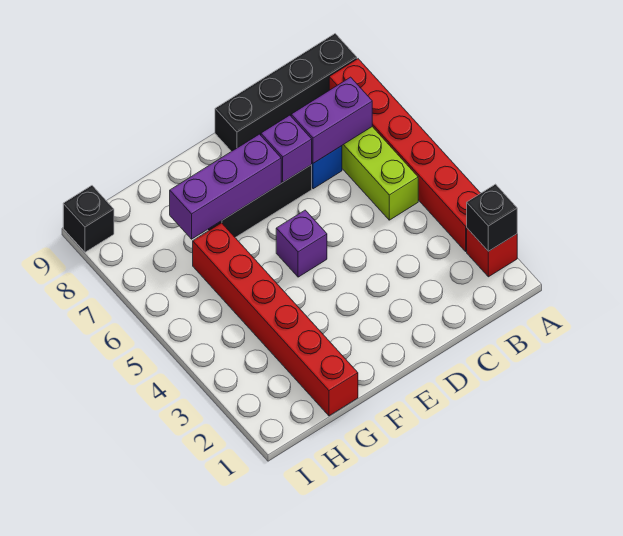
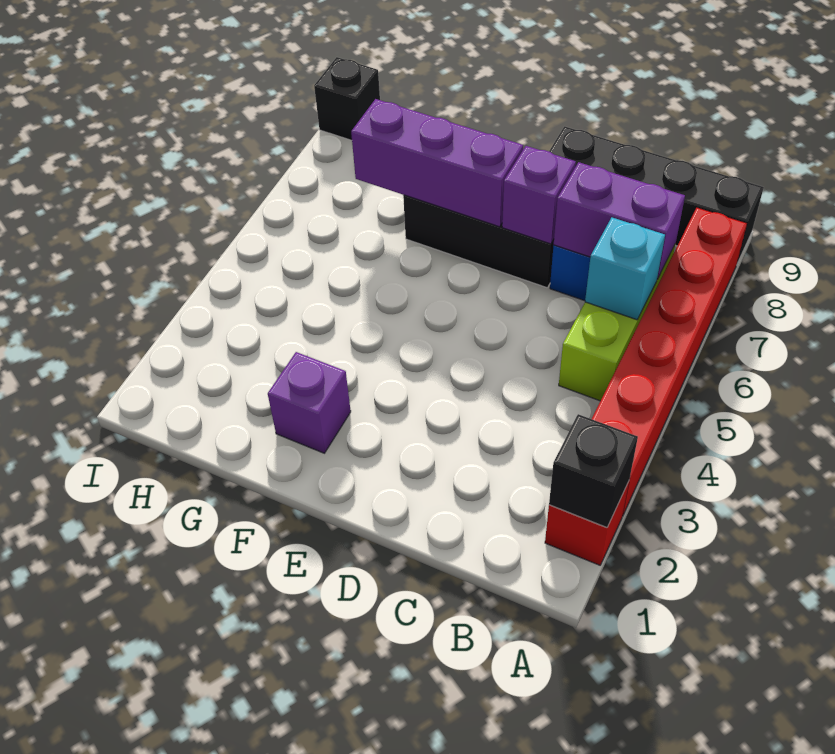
none -> cyan brick B6 level 2
purple brick E5 level 1 -> purple brick F2 level 1
red brick G1:G6 level 1 -> none

